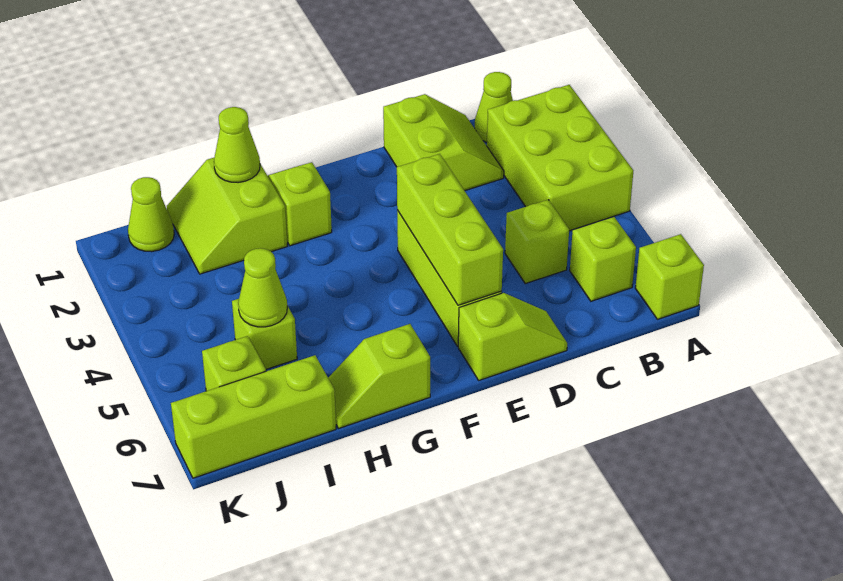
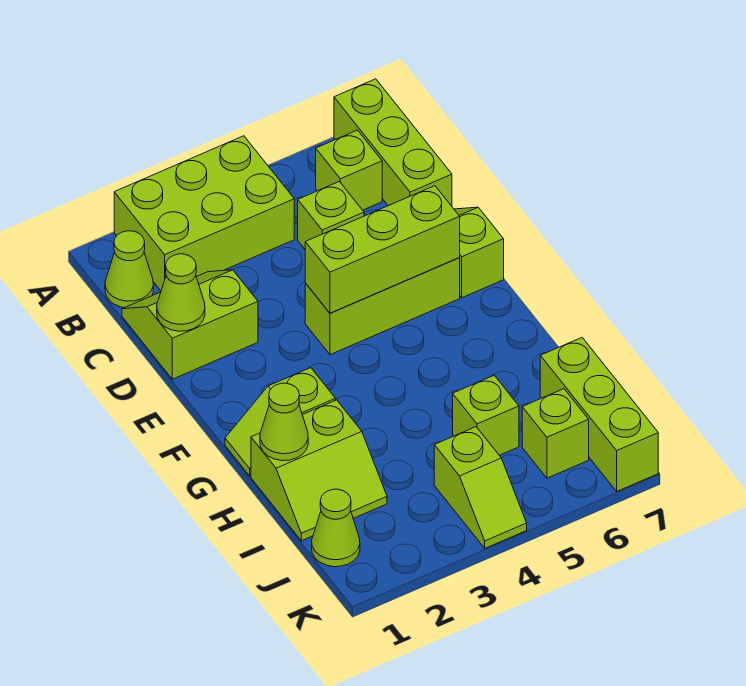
lime brick A7 level 1 -> lime brick A7:C7 level 1
lime slope G7:H7 level 1 top G -> lime slope J4:K4 level 1 top J
lime cone I5 level 2 -> lime cone D1 level 2

